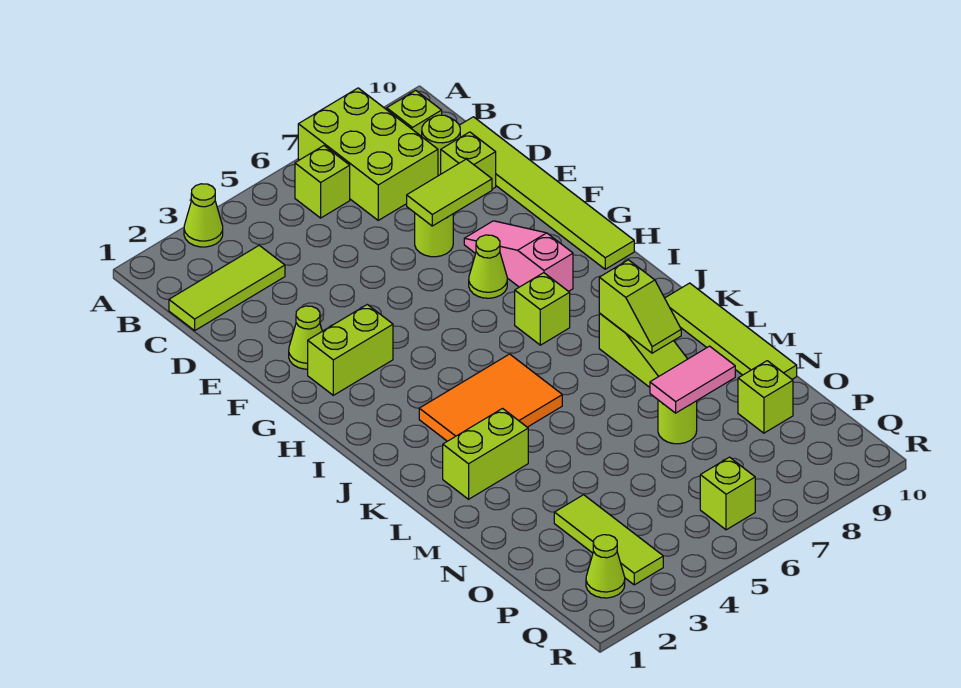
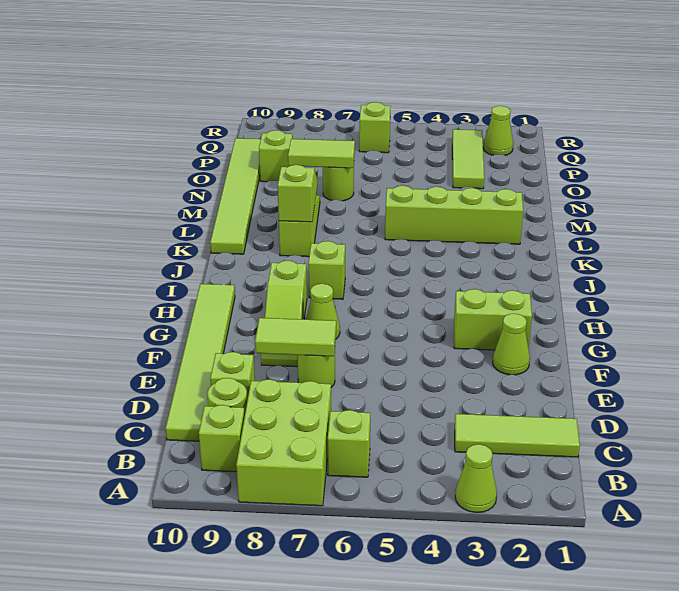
pink slope F8:H8 level 1 top H -> lime slope F8:H8 level 1 top H
orange tile J3:K5 level 1 -> none
lime tile K10:N10 level 1 -> lime tile K10:P10 level 1
lime brick L2:L3 level 1 -> lime brick L2:L5 level 1
pink tile N7:N8 level 2 -> lime tile N7:N8 level 2

